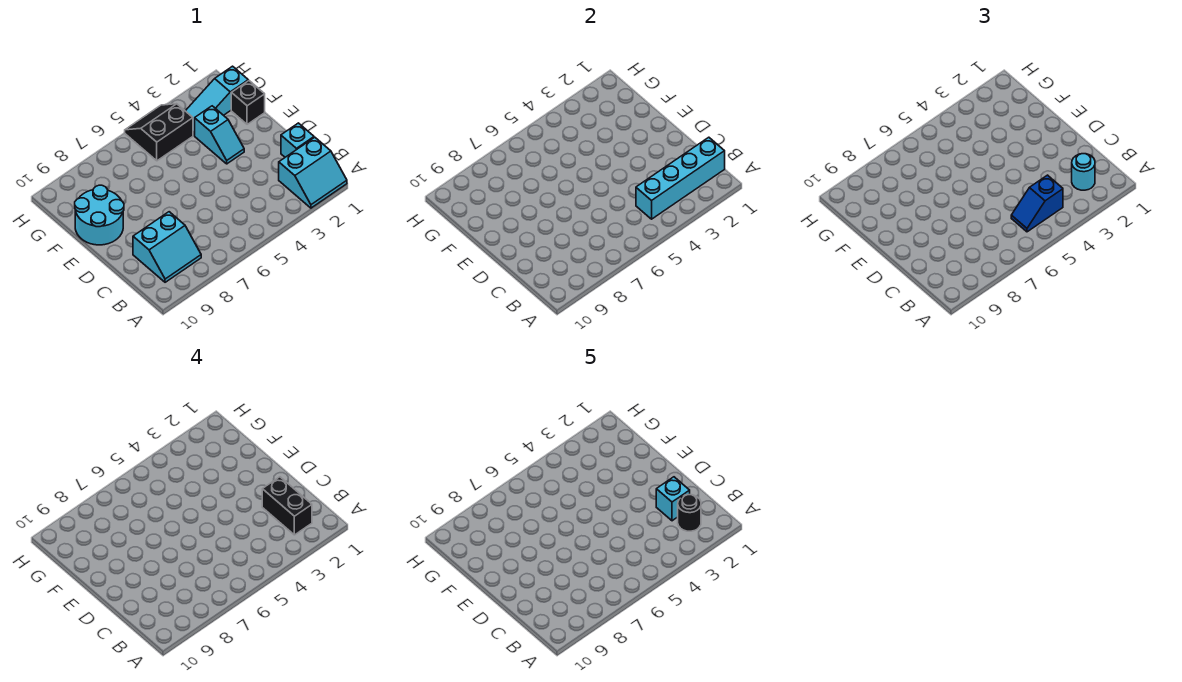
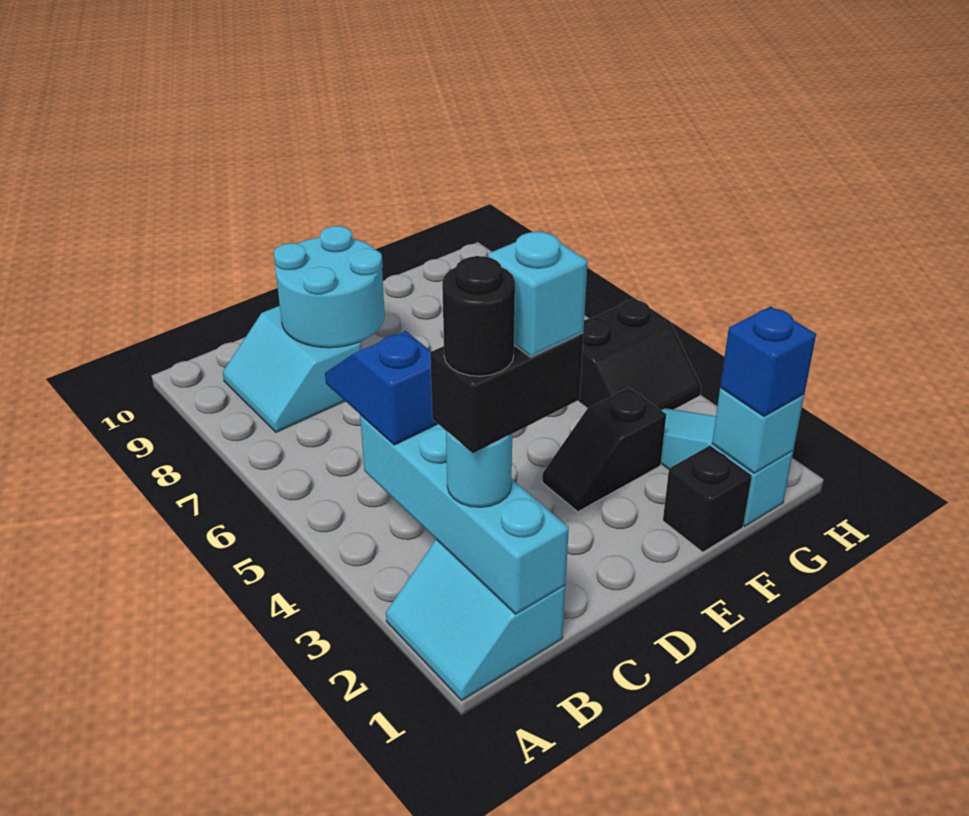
cyan brick C1 level 1 -> cyan brick G1 level 2
cyan slope E3:F3 level 1 top F -> black slope E3:F3 level 1 top F
cyan round brick E9:F10 level 1 -> cyan round brick C8:D9 level 2
none -> blue brick G1 level 3
black slope G4:H5 level 1 top G -> black slope G4:H5 level 1 top 5

